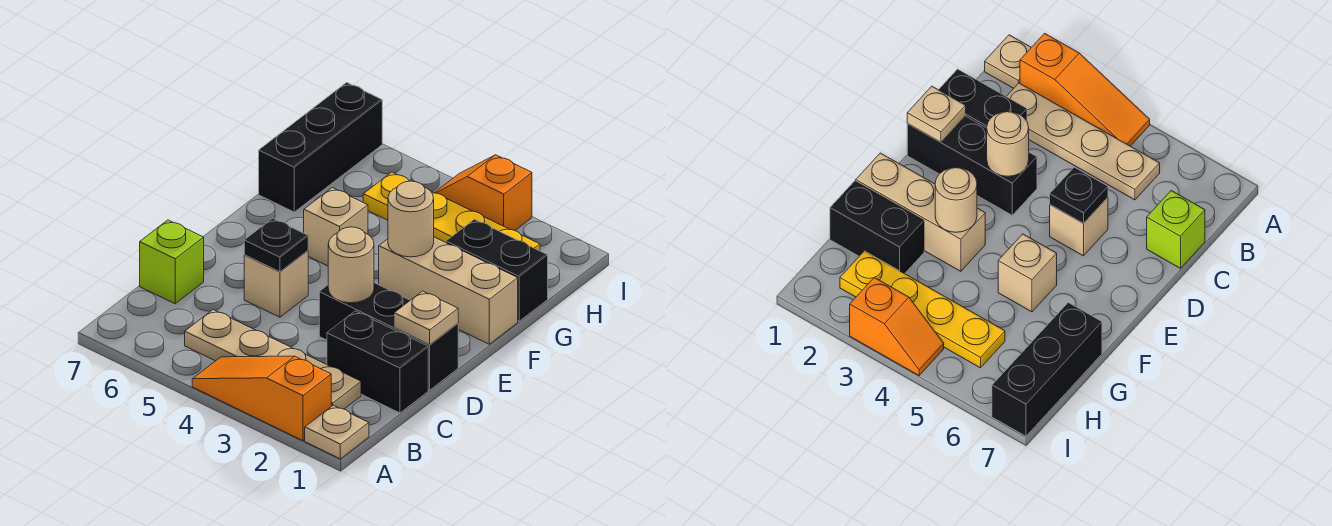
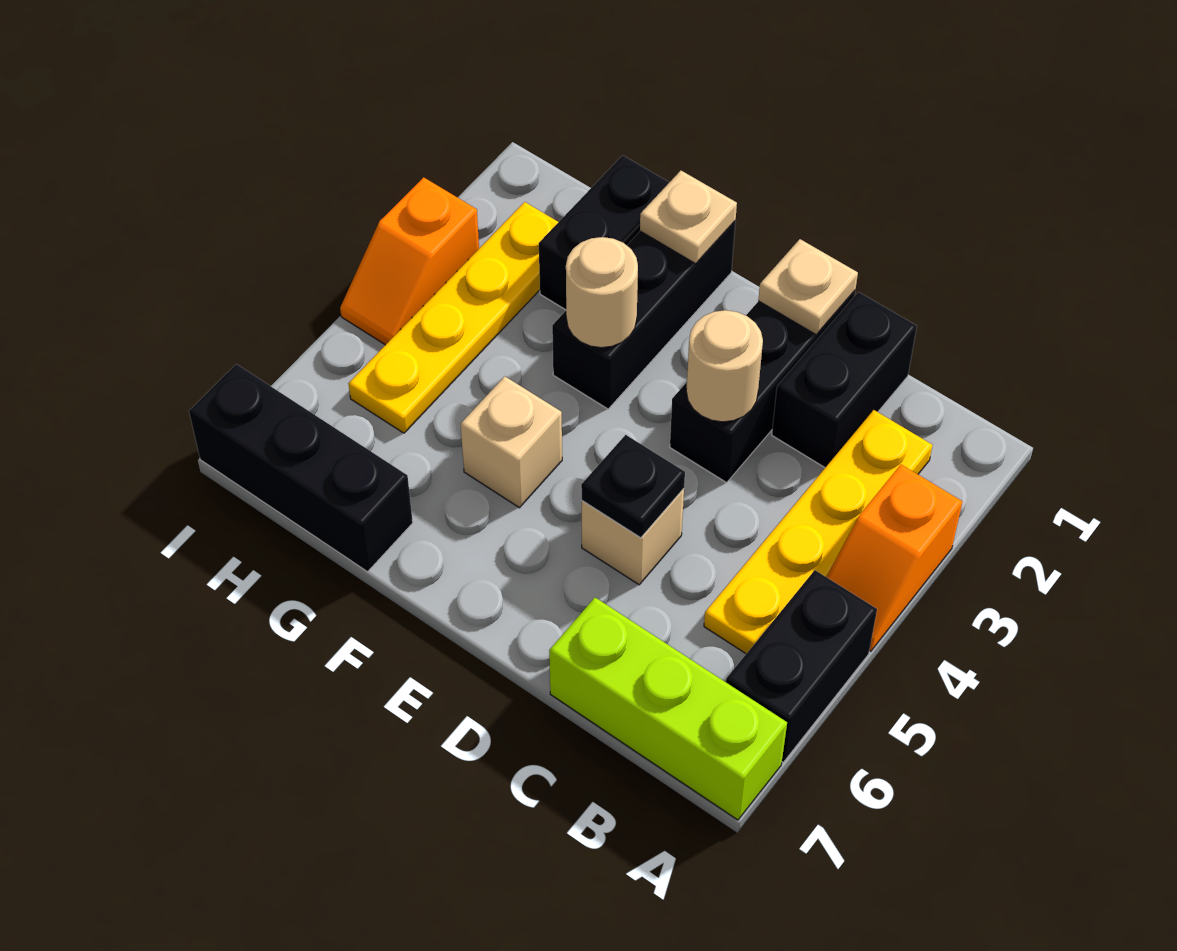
tan plate A1 level 1 -> tan plate F1 level 2
orange slope A2:A4 level 1 top 2 -> orange slope A3:A4 level 1 top 3
none -> black brick A5:A6 level 1
tan plate B2:B5 level 1 -> yellow plate B2:B5 level 1
lime brick C7 level 1 -> lime brick A7:C7 level 1
tan brick F1:F3 level 1 -> black brick F1:F3 level 1

